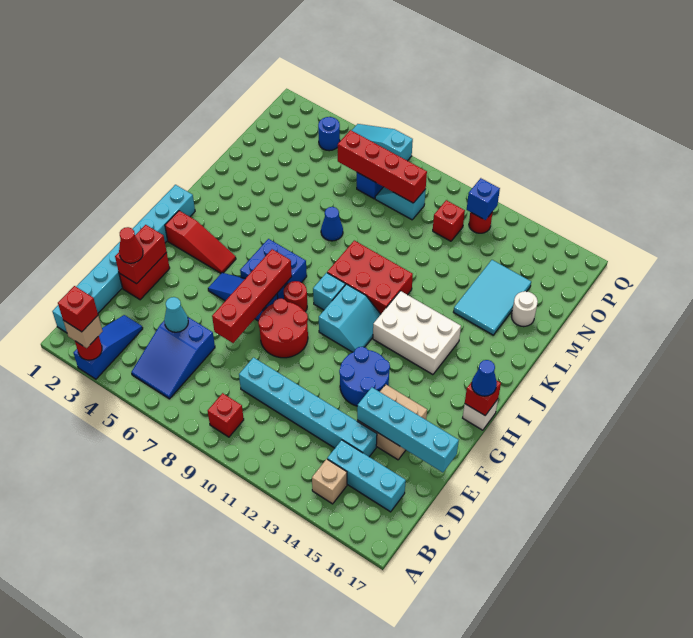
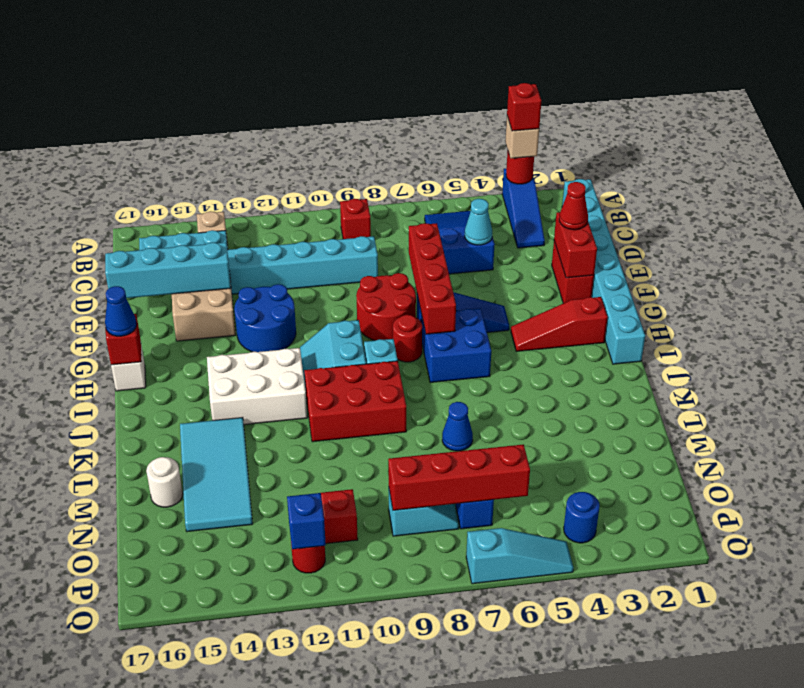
cyan tile L14:N15 level 1 -> cyan tile K14:N15 level 1

